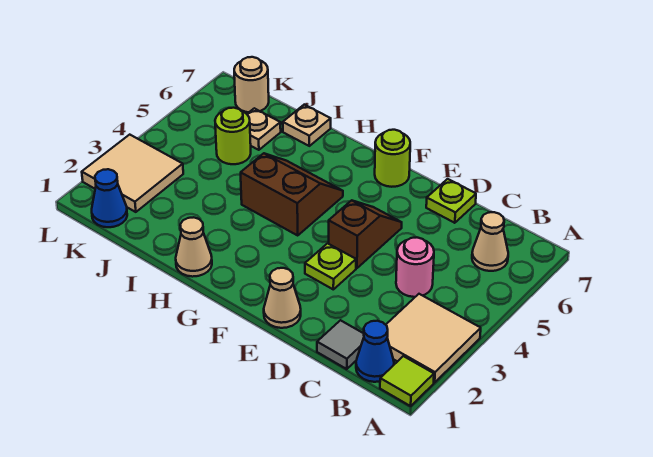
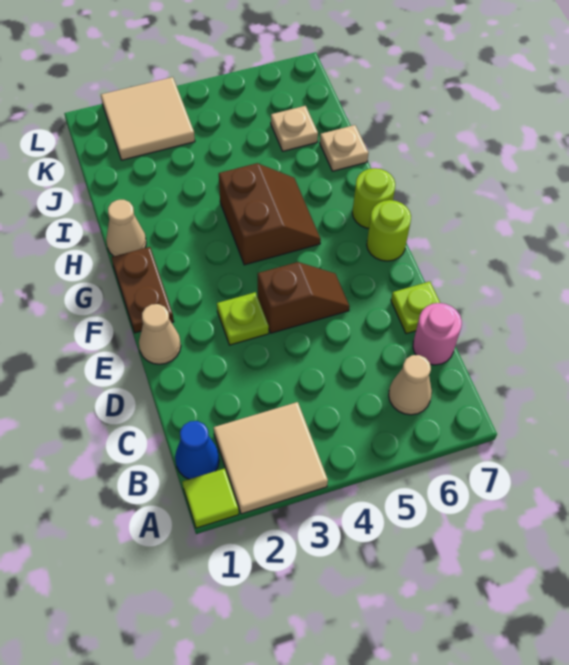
grey tile C1 level 1 -> none
pink round brick C4 level 1 -> pink round brick C7 level 1
none -> brown plate F1:G1 level 1
lime round brick J5 level 1 -> lime round brick G7 level 1
blue cone K1 level 1 -> none
tan round brick K7 level 1 -> none

